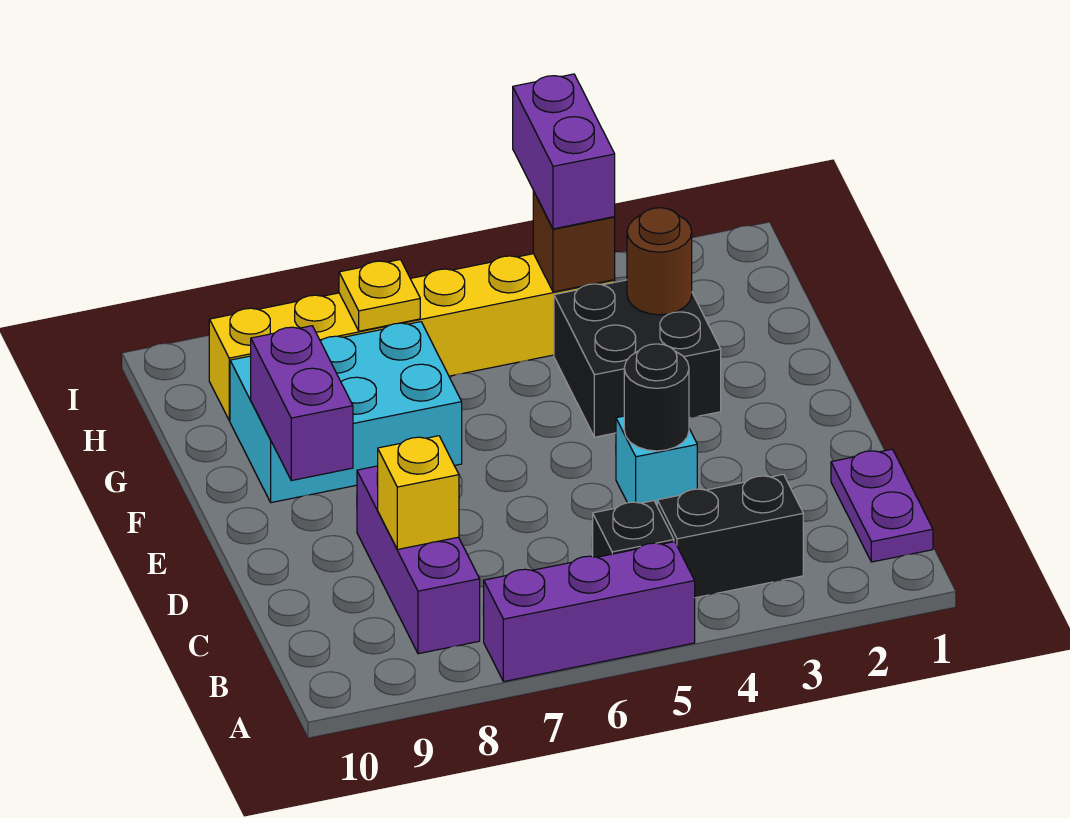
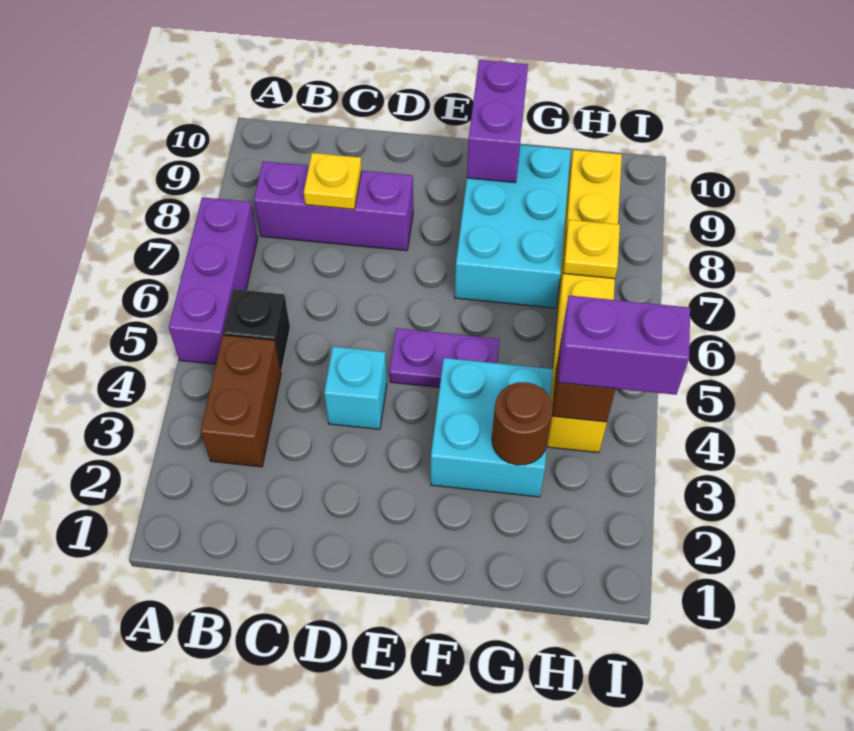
purple plate B1:C1 level 1 -> purple plate E5:F5 level 1
black brick B3:B4 level 1 -> brown brick B3:B4 level 1
yellow brick C8 level 2 -> yellow plate C8 level 2
black round brick D4 level 2 -> none
purple brick E9:F9 level 2 -> purple brick F9:F10 level 2
black brick F3:G4 level 1 -> cyan brick F3:G4 level 1

